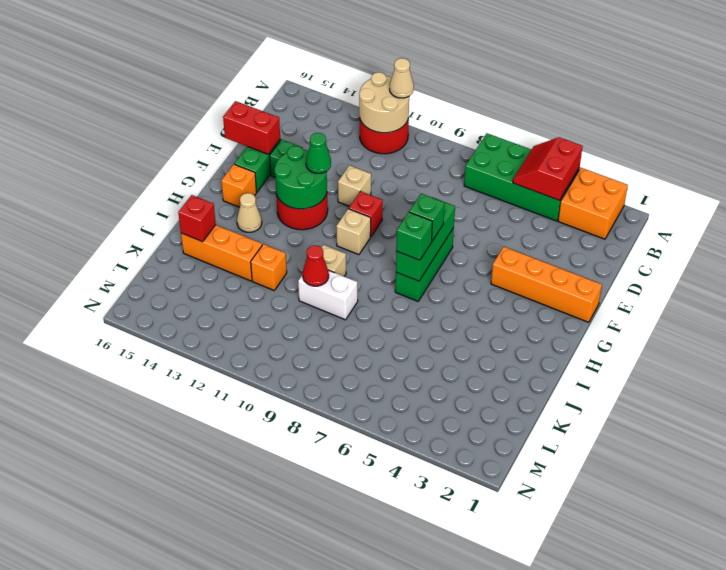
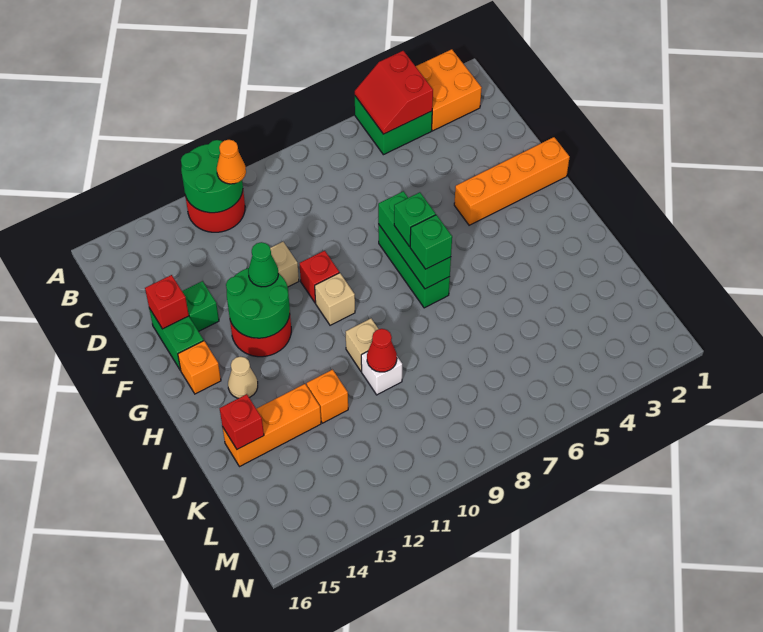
green brick A4:B7 level 1 -> green brick A4:B5 level 1
tan round brick A11:B12 level 2 -> green round brick A11:B12 level 2
tan cone A11 level 3 -> none
none -> orange cone B11 level 3
red brick E15:E16 level 2 -> red brick E15 level 2
white brick J9:J10 level 1 -> white brick J10 level 1

